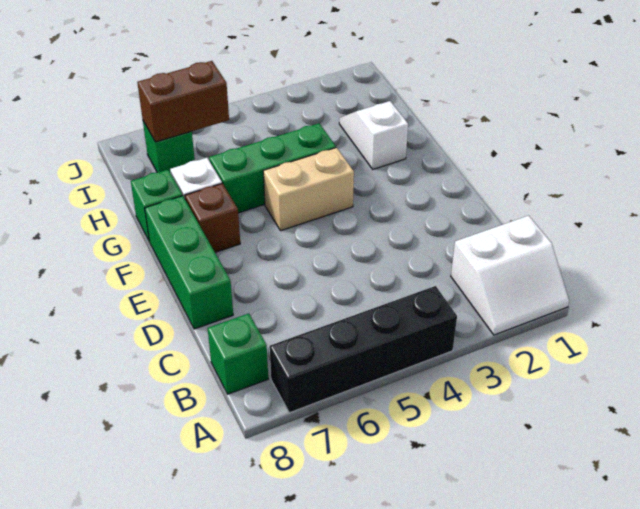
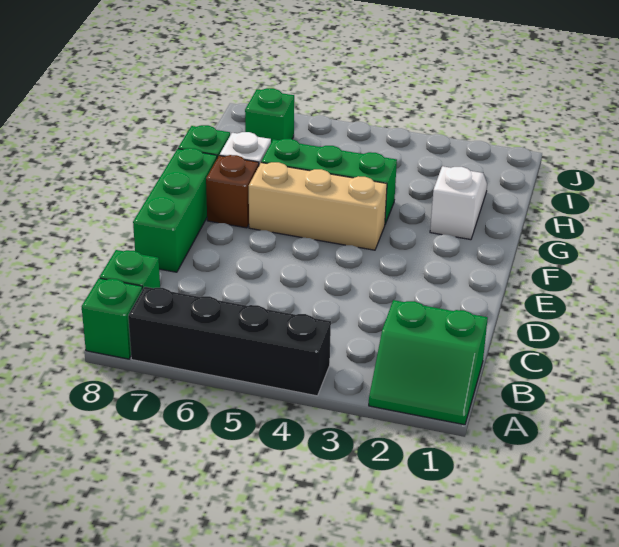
white slope A1:B2 level 1 top B -> green slope A1:B2 level 1 top B
none -> green brick A8 level 1
tan brick F4:F5 level 1 -> tan brick F4:F6 level 1
brown brick I6:I7 level 2 -> none

